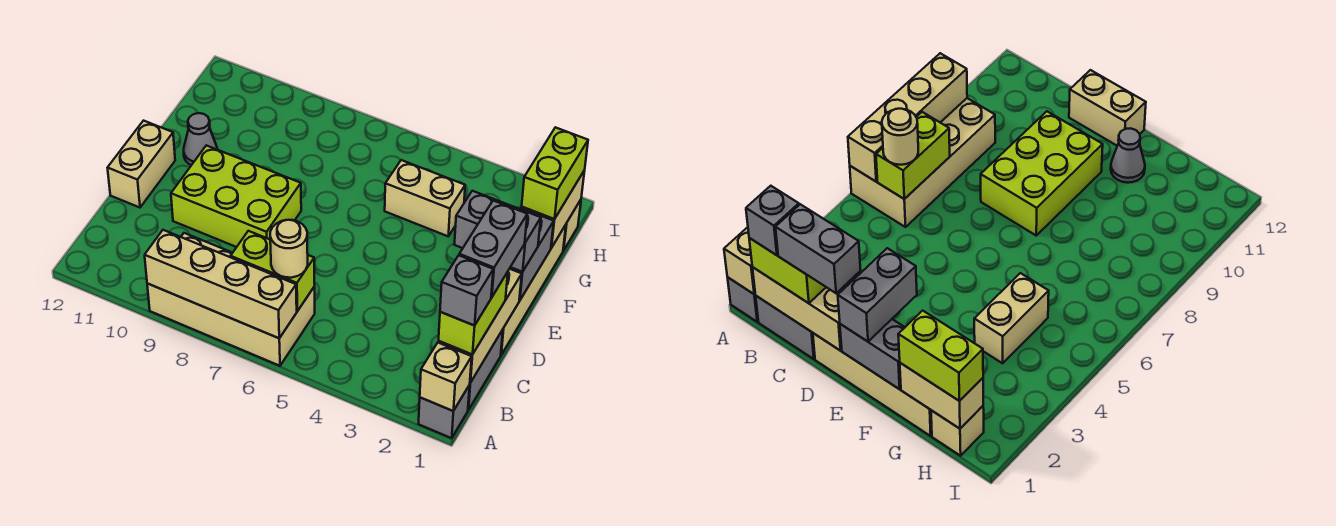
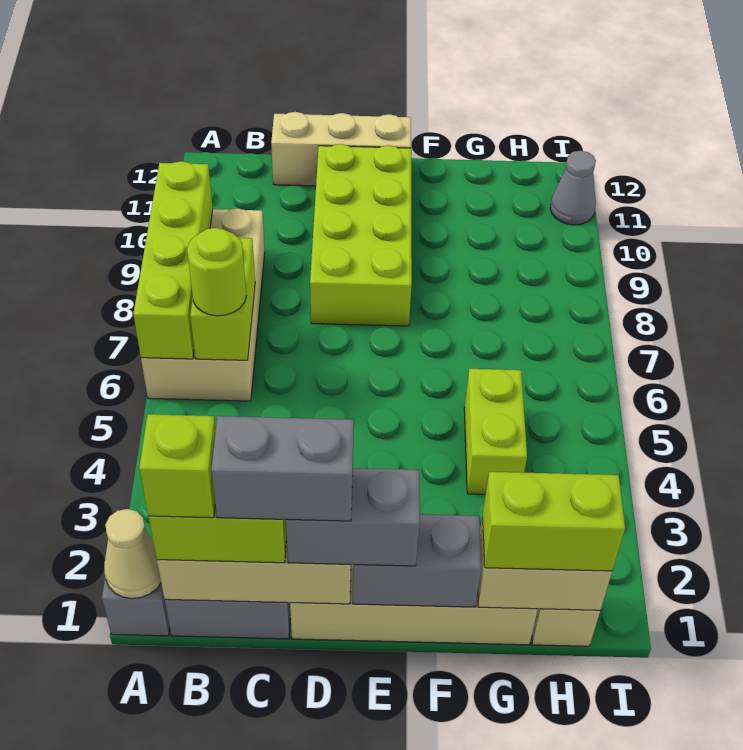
tan brick A1 level 2 -> tan cone A1 level 2
tan brick A6:A9 level 2 -> lime brick A6:A9 level 2
grey brick B1 level 4 -> lime brick B1 level 4
tan round brick B6 level 3 -> lime round brick B6 level 3
lime brick D8:E10 level 1 -> lime brick D8:E11 level 1
tan brick D12:E12 level 1 -> tan brick C12:E12 level 1
grey brick E1:E2 level 3 -> grey brick D1:E1 level 3
grey cone F11 level 1 -> grey cone I11 level 1
tan brick G4:G5 level 1 -> lime brick G4:G5 level 1

